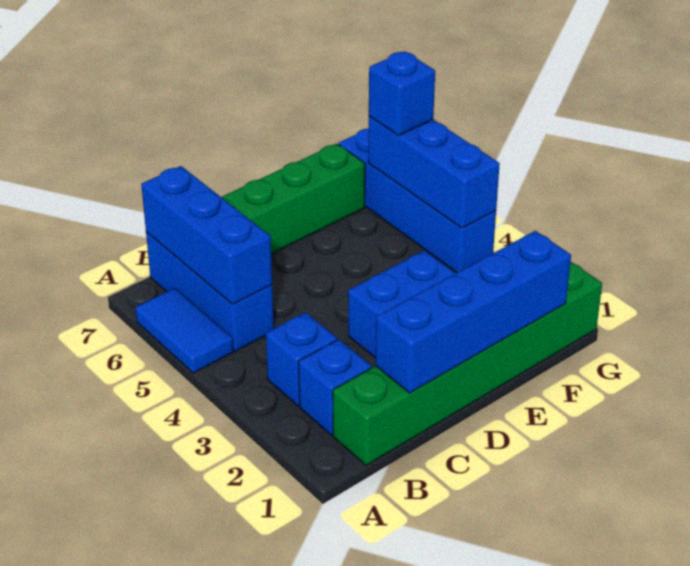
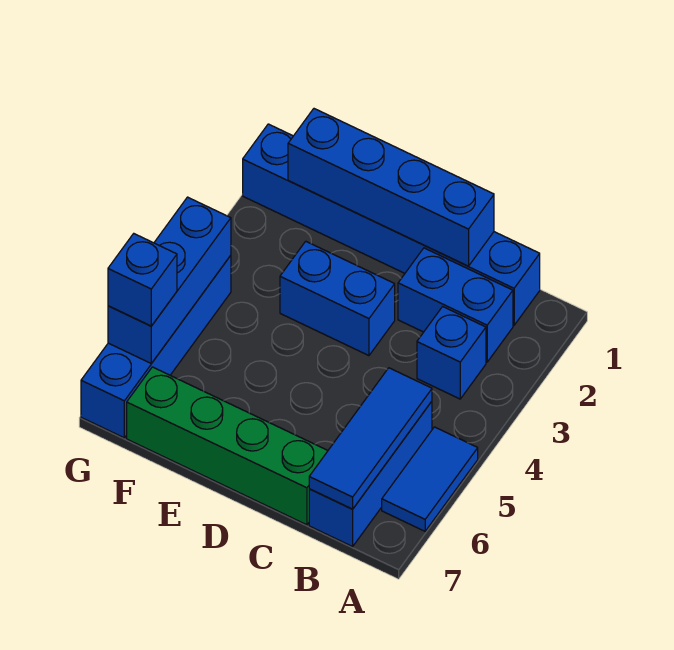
green brick B1:G1 level 1 -> blue brick B1:G1 level 1
blue brick B2 level 1 -> blue brick B2:C2 level 1
blue brick B5:B7 level 2 -> blue tile B5:B7 level 2

